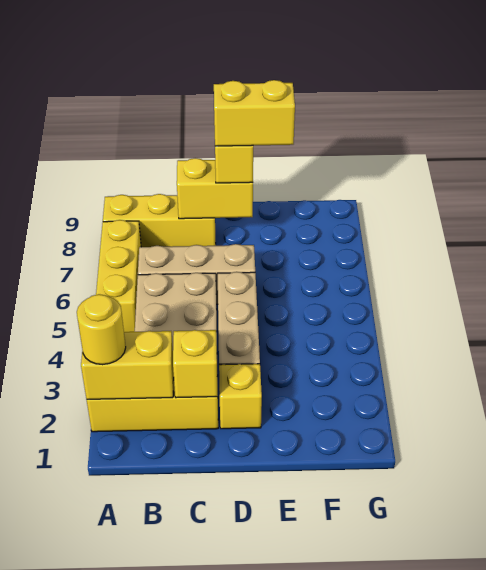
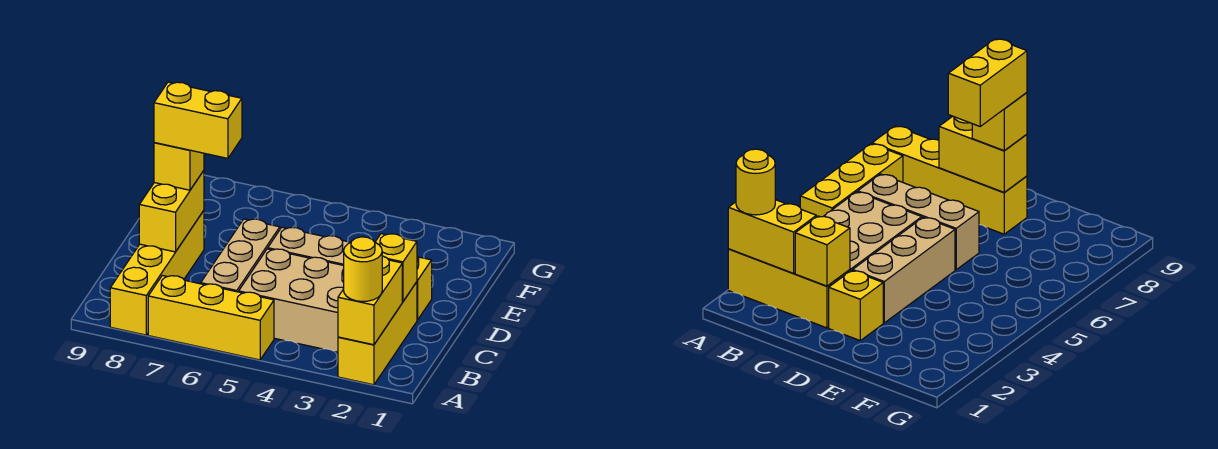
yellow brick A8:C8 level 1 -> yellow brick A8:D8 level 1
yellow brick D8:E8 level 4 -> yellow brick D7:D8 level 4

